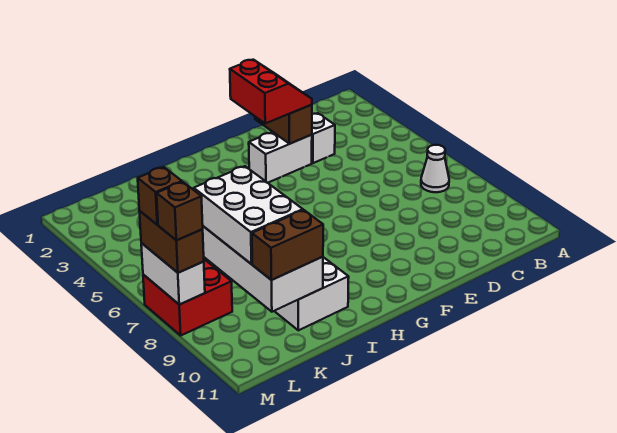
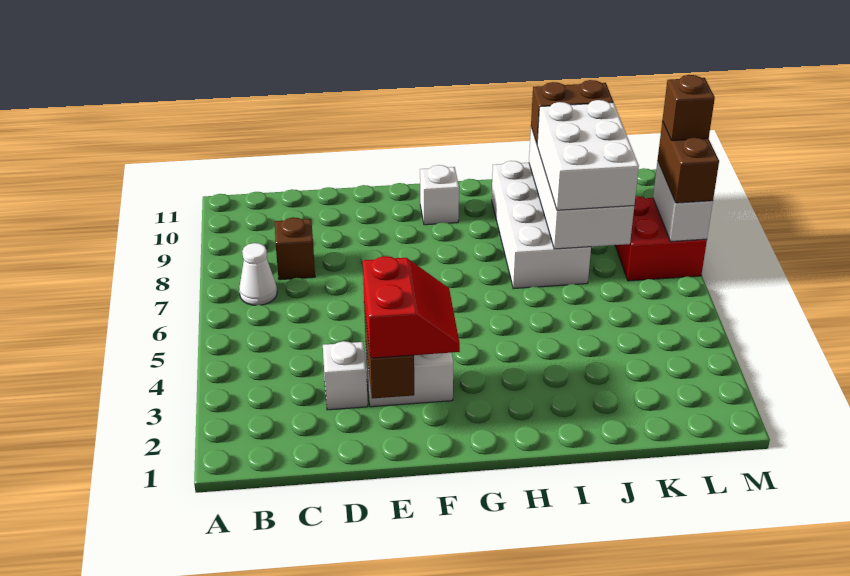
red slope E2:F3 level 3 top F -> red slope E2:F3 level 3 top E
none -> white brick G10 level 1
brown brick M7 level 4 -> brown brick C8 level 1

